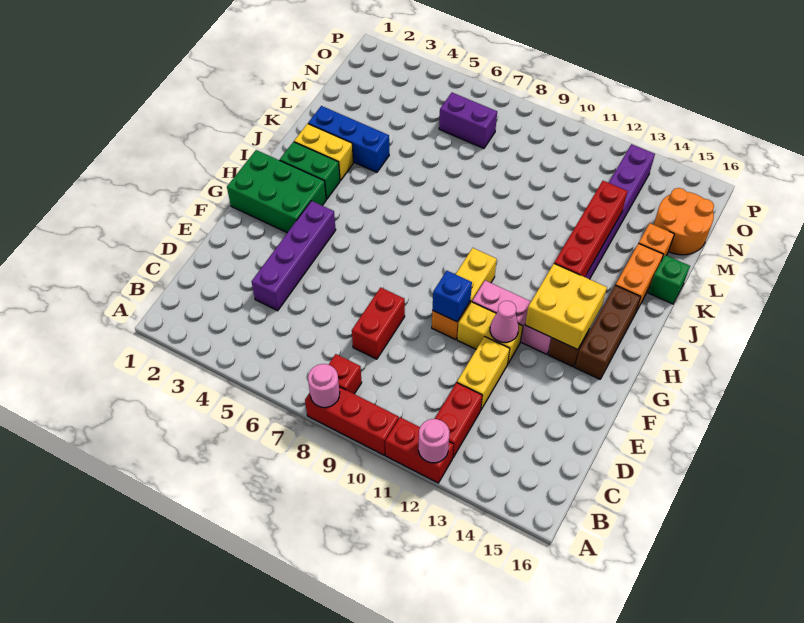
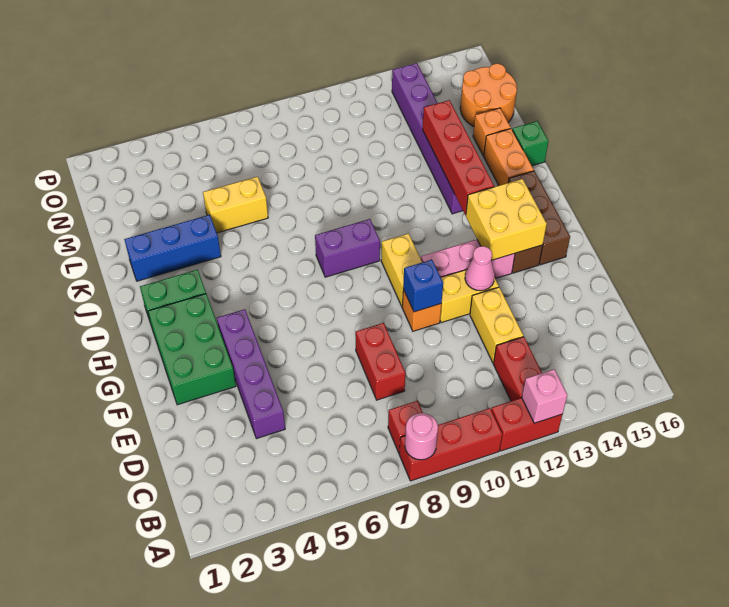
pink round brick A12 level 2 -> pink brick A12 level 2
green brick G1:H3 level 1 -> green brick F2:H3 level 1
yellow brick J2:J3 level 1 -> yellow brick L5:L6 level 1
purple brick N6:N7 level 1 -> purple brick I8:I9 level 1

